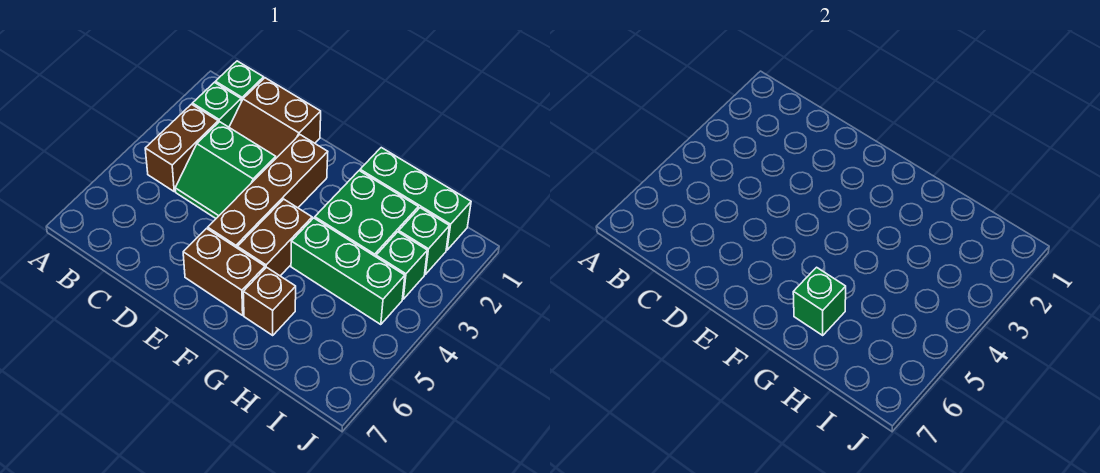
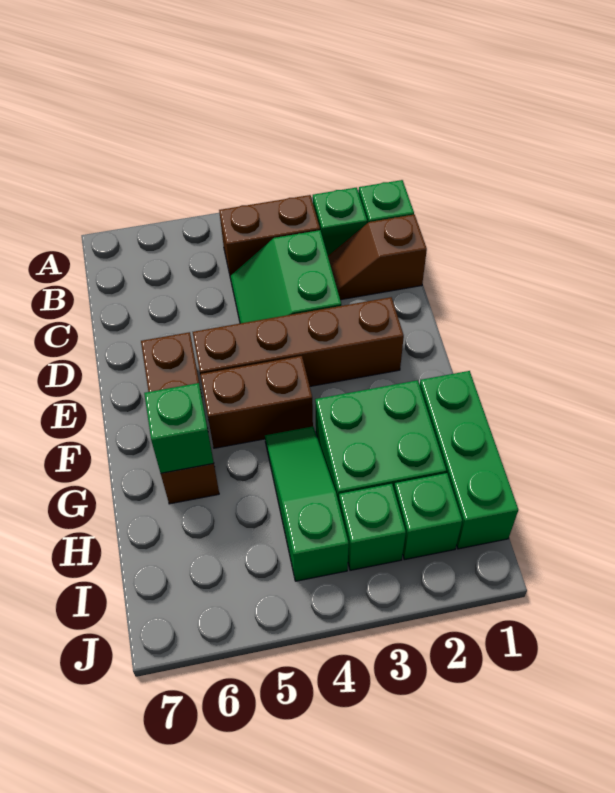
brown slope C1:D2 level 1 top 1 -> brown slope C1:C2 level 1 top 1
green brick G4:I4 level 1 -> green slope G4:I4 level 1 top I

